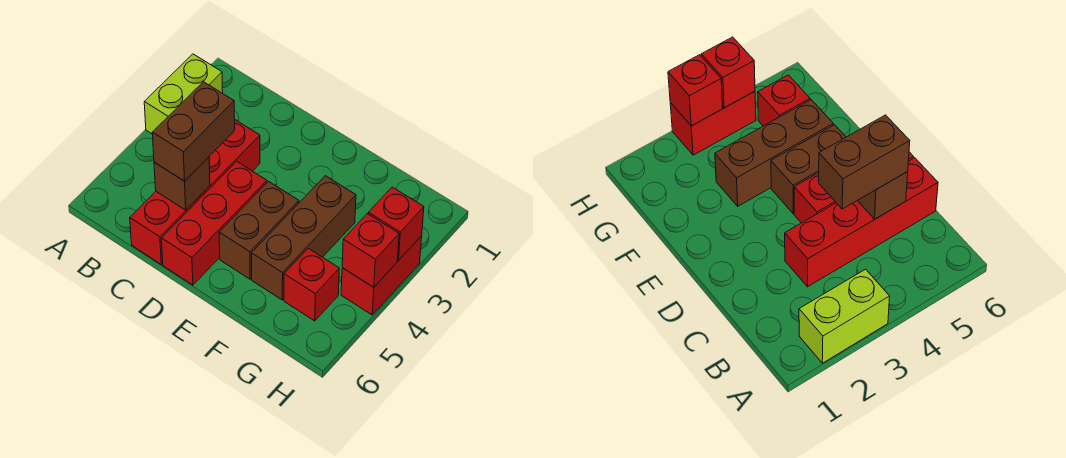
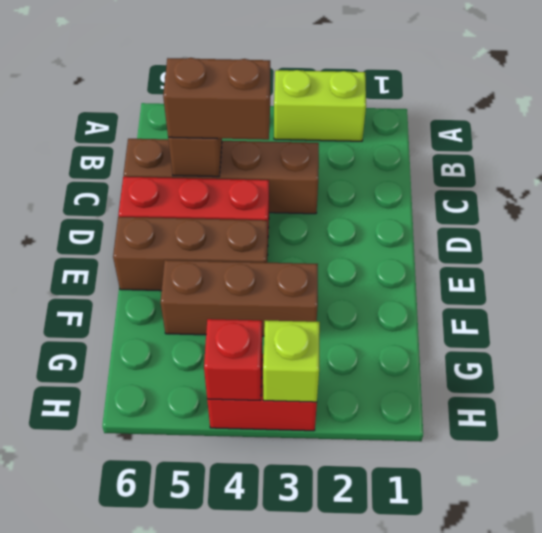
red brick C3:C6 level 1 -> brown brick C3:C6 level 1
brown brick E4:E5 level 1 -> brown brick E4:E6 level 1
red brick G5 level 1 -> none
red brick H3 level 2 -> lime brick H3 level 2

